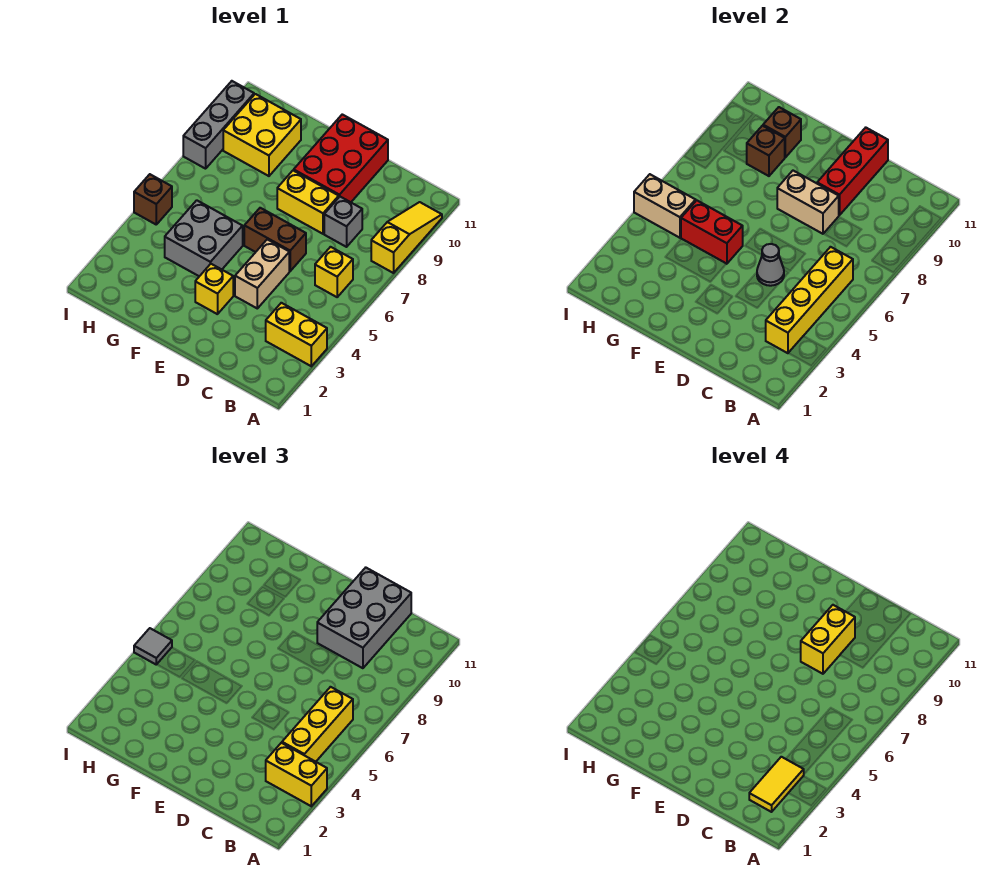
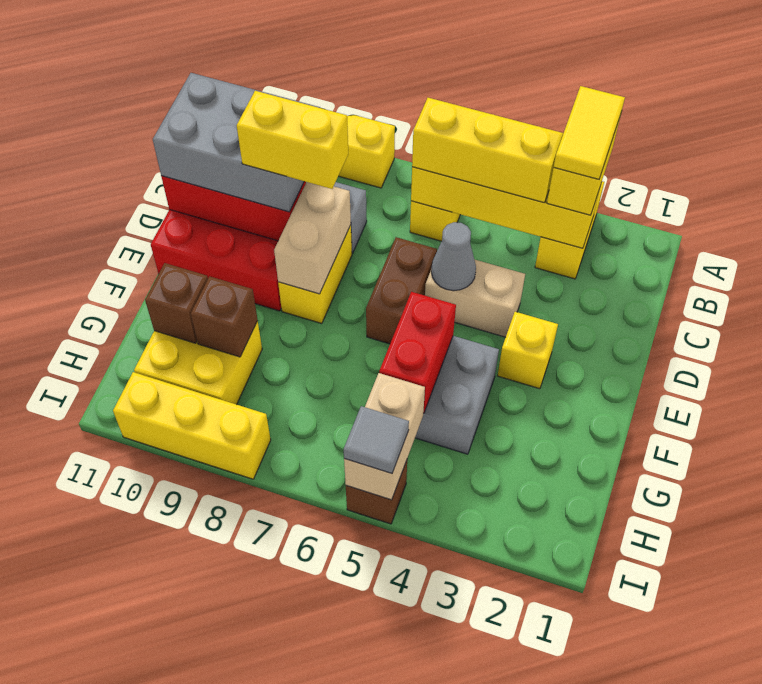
yellow tile B2:B3 level 4 -> yellow tile A3:B3 level 4
grey brick I8:I10 level 1 -> yellow brick I8:I10 level 1

